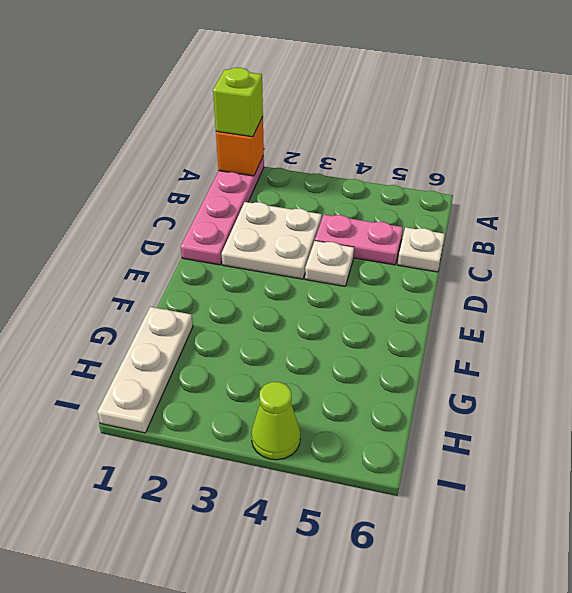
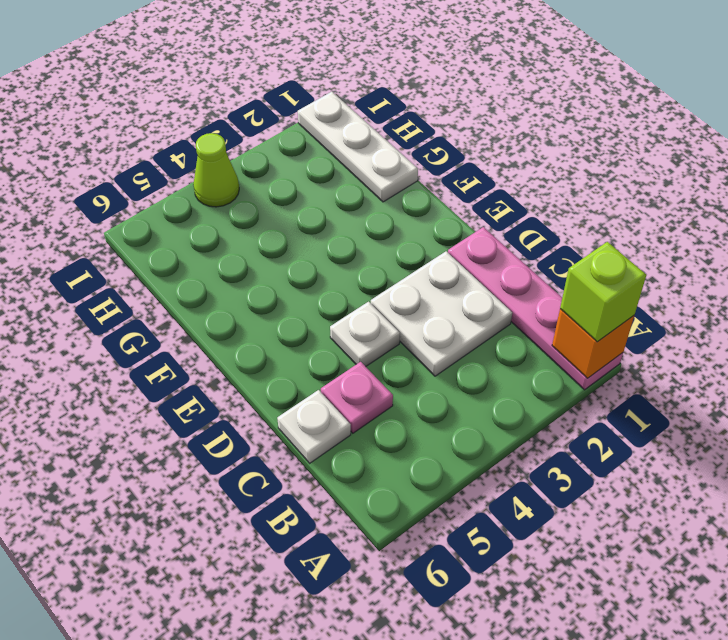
pink plate C4:C5 level 1 -> pink plate C5 level 1

